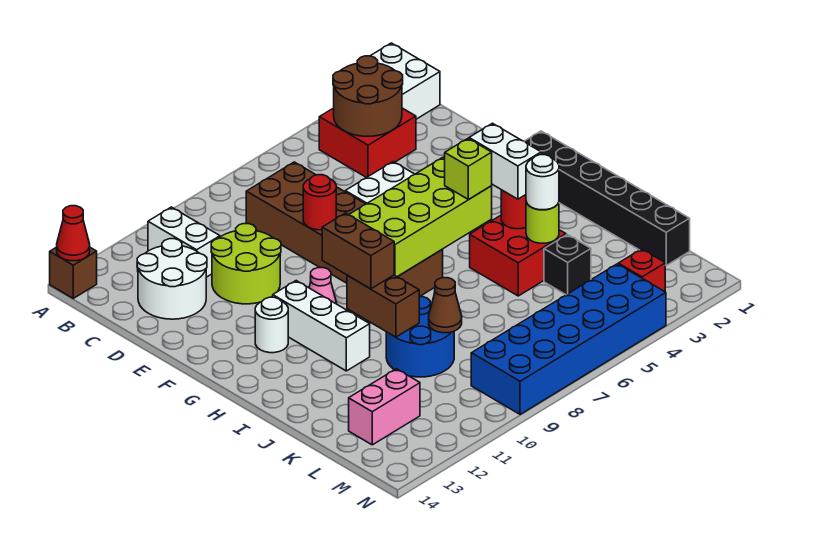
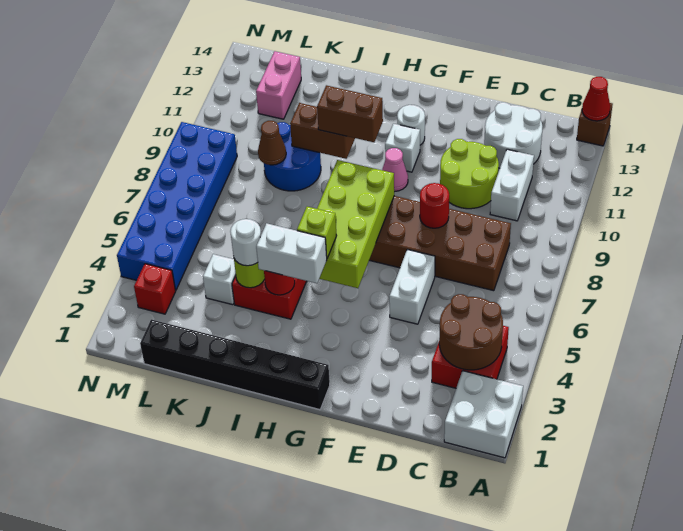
white brick B11:C11 level 1 -> white brick C10:C11 level 1
white brick G11:I11 level 1 -> white brick G11 level 1
black brick K4 level 1 -> white brick K4 level 1

